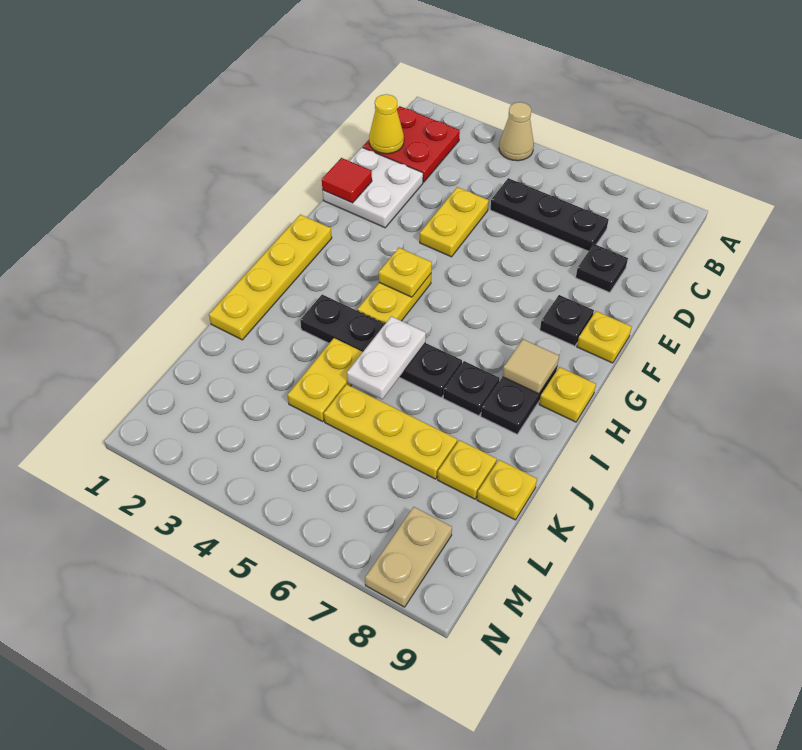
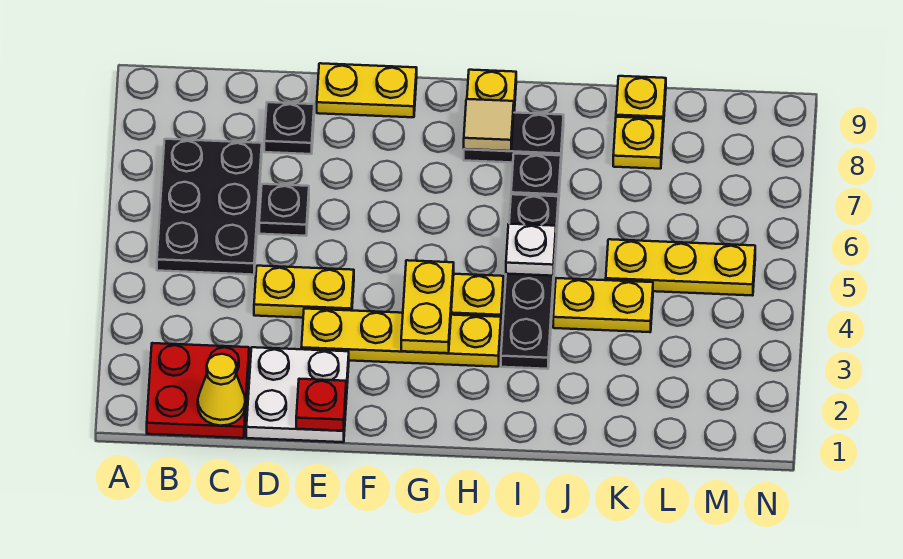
tan cone A4 level 1 -> none
black plate C5:C7 level 1 -> black plate B5:C7 level 1
red tile E1 level 2 -> red plate E1 level 2
black plate F8 level 1 -> black plate D6 level 1
yellow plate F9 level 1 -> yellow plate E9:F9 level 1
yellow plate G1:J1 level 1 -> yellow plate E3:H3 level 1
yellow plate G4 level 2 -> yellow plate G3:G4 level 2
white plate I5:J5 level 2 -> white plate I5 level 2
yellow plate K5:K7 level 1 -> yellow plate K5:M5 level 1
tan plate M8:N8 level 1 -> none

